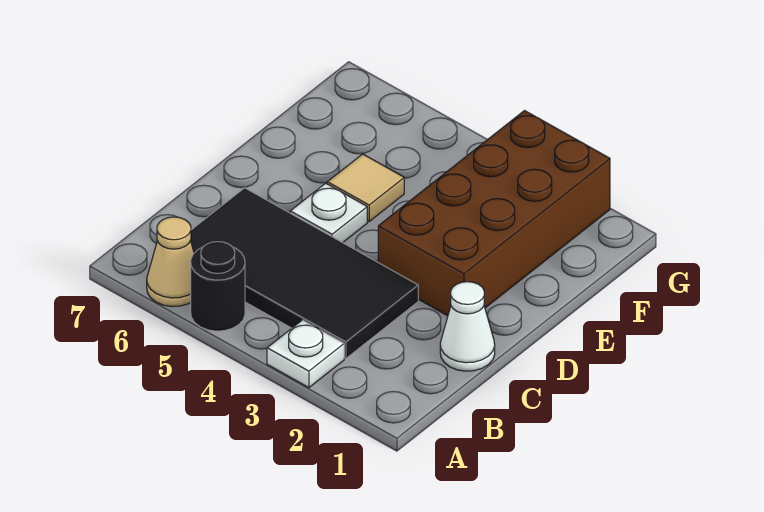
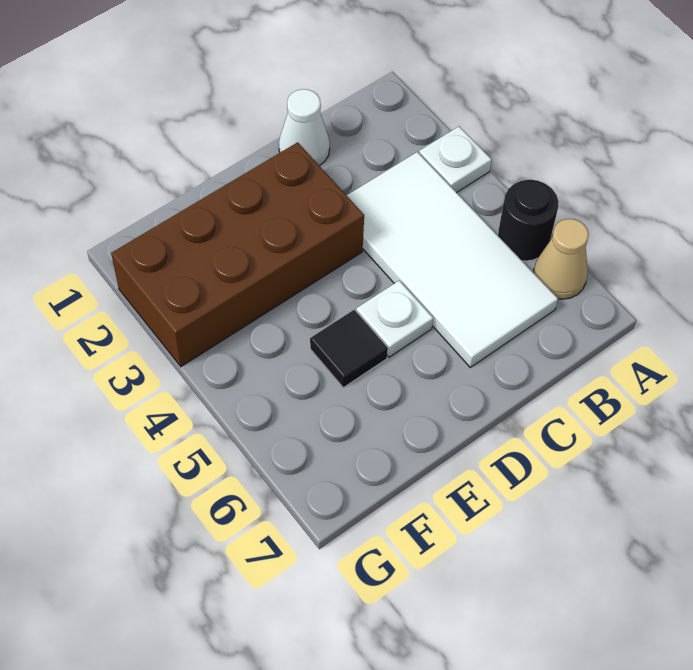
black tile B3:C6 level 1 -> white tile B3:C6 level 1
tan tile E5 level 1 -> black tile E5 level 1

